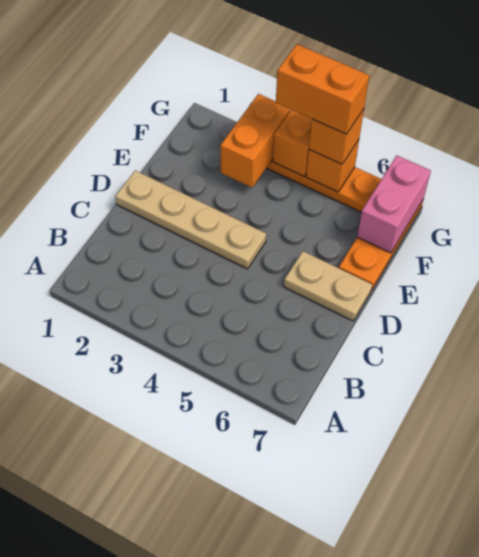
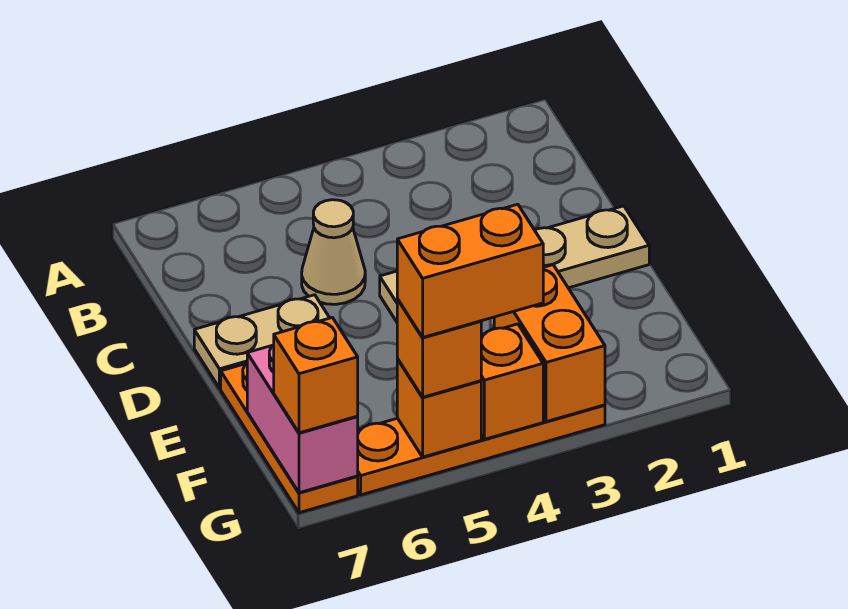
none -> tan cone C5 level 1
none -> orange brick G7 level 3

